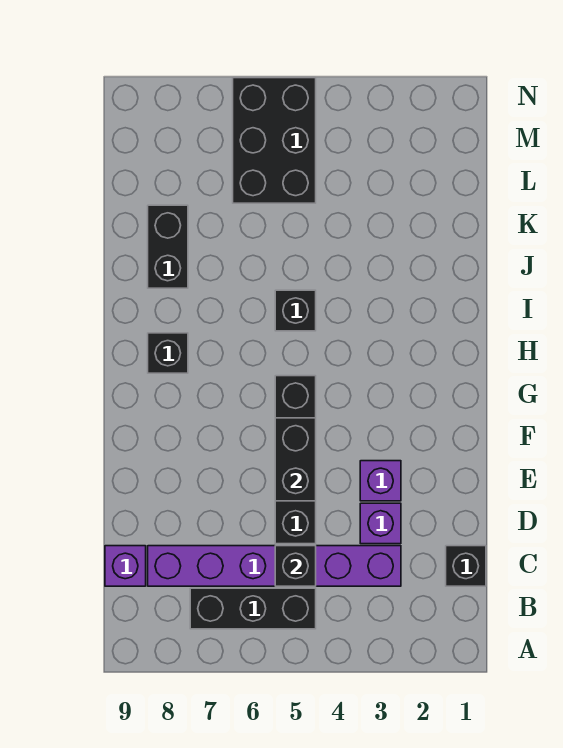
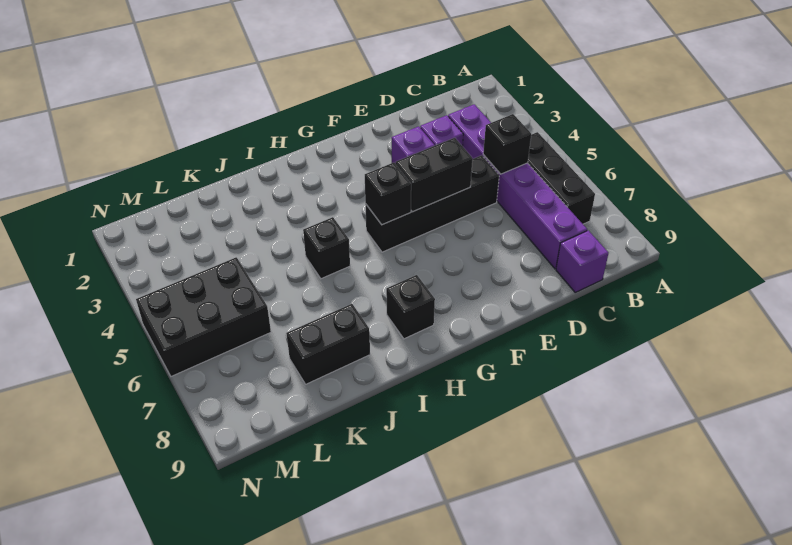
black brick C1 level 1 -> black brick G5 level 2

